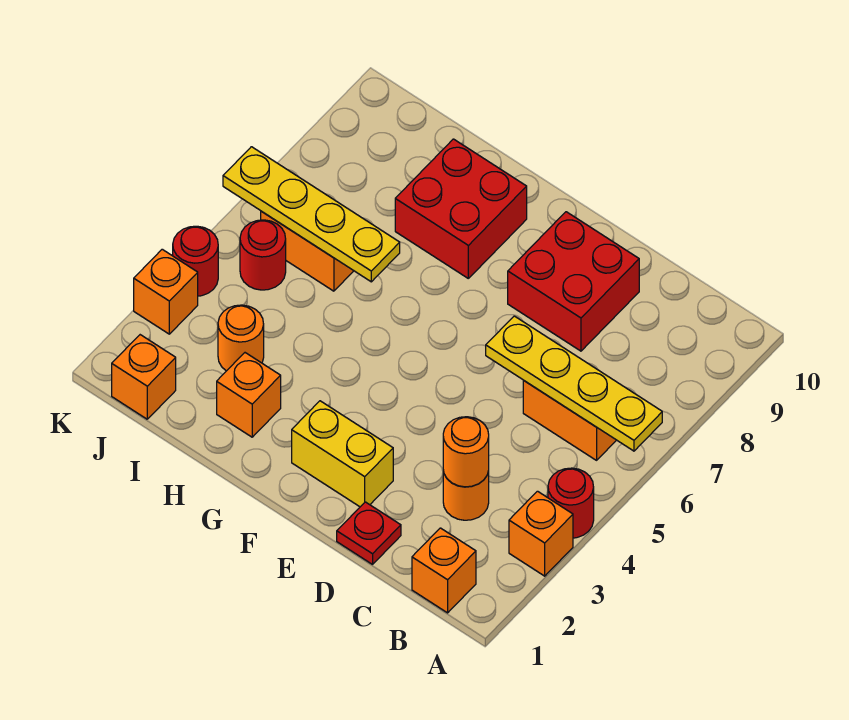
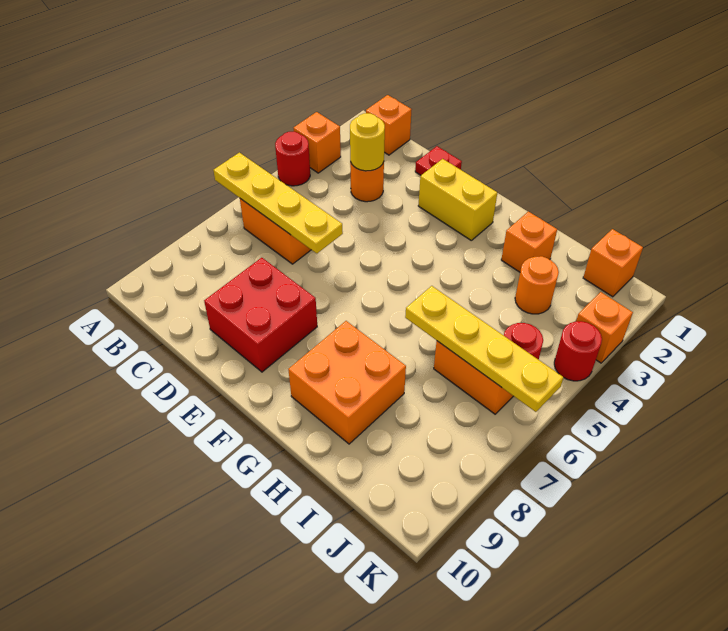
orange round brick C3 level 2 -> yellow round brick C3 level 2
red brick G8:H9 level 1 -> orange brick G8:H9 level 1

